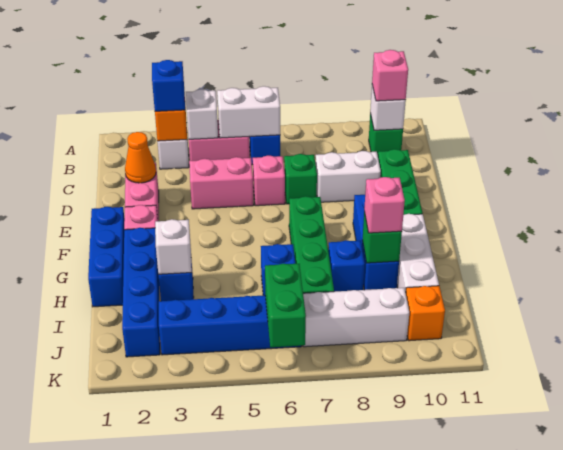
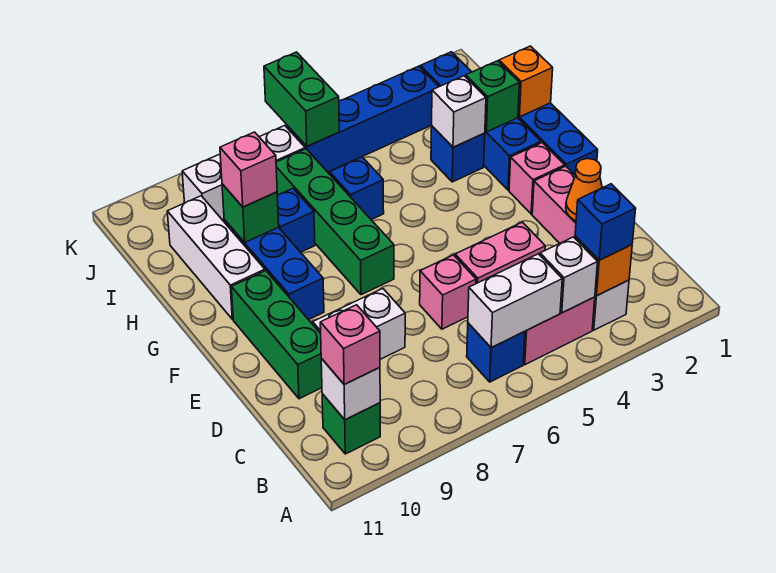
green brick D7 level 1 -> green brick H2 level 2
orange brick J10 level 1 -> orange brick H1 level 2

